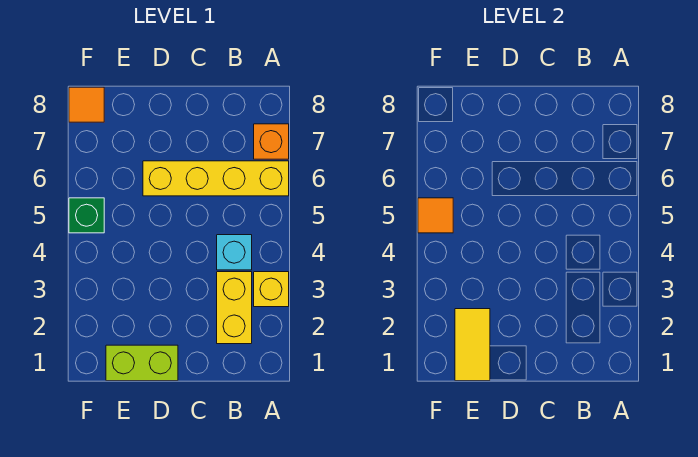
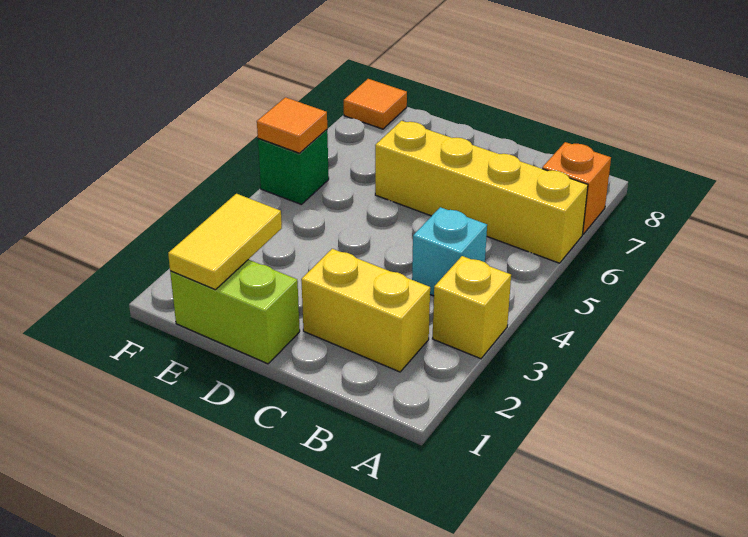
yellow brick B2:B3 level 1 -> yellow brick B2:C2 level 1

